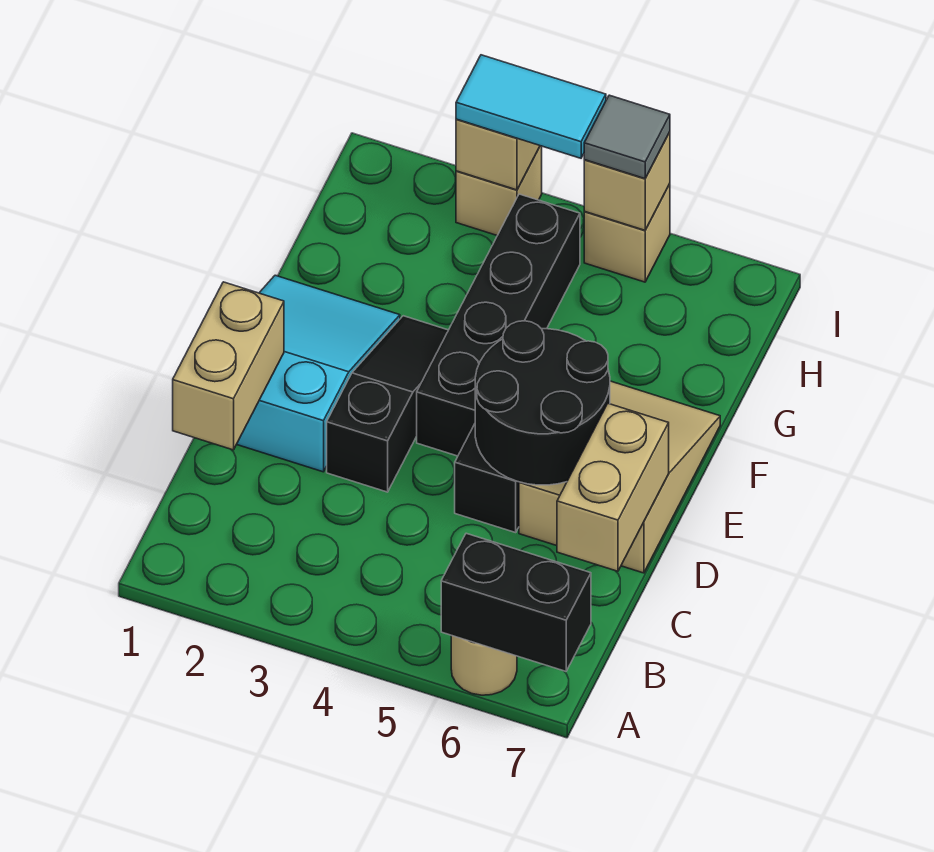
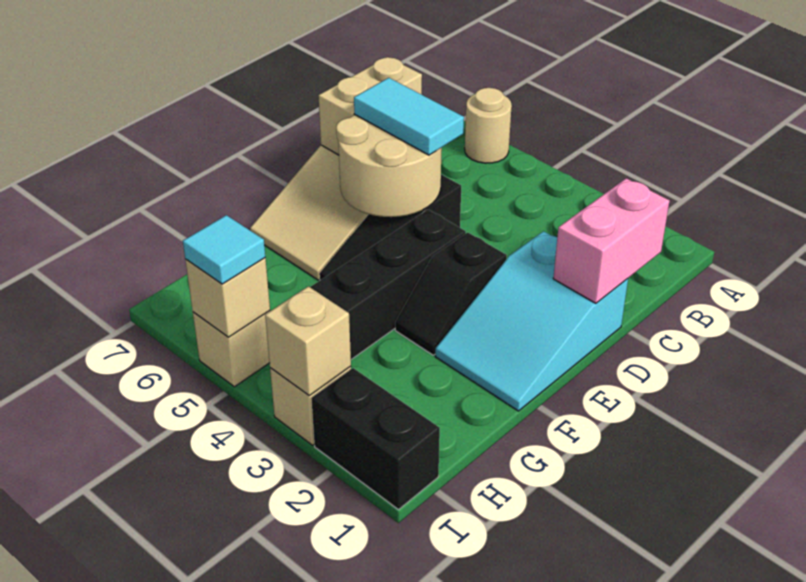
black brick A6:A7 level 2 -> black brick I1:I2 level 1
tan brick C1:D1 level 2 -> pink brick C1:D1 level 2
black slope D3:F3 level 1 top D -> black slope E3:F3 level 1 top E
black round brick D5:E6 level 2 -> tan round brick D5:E6 level 2
cyan tile I3:I4 level 3 -> cyan tile D5:D6 level 3
grey tile I5 level 3 -> cyan tile I5 level 3

